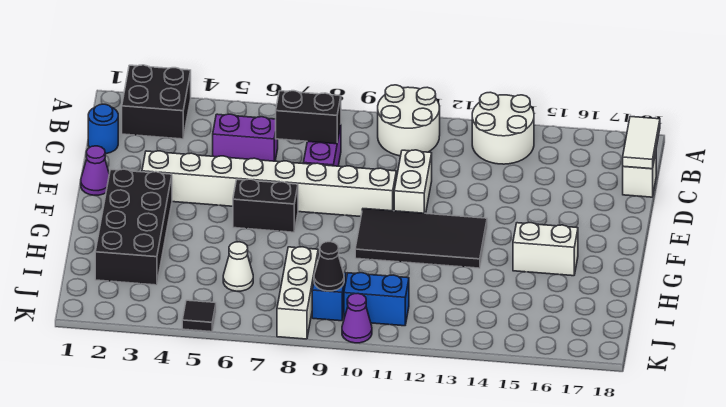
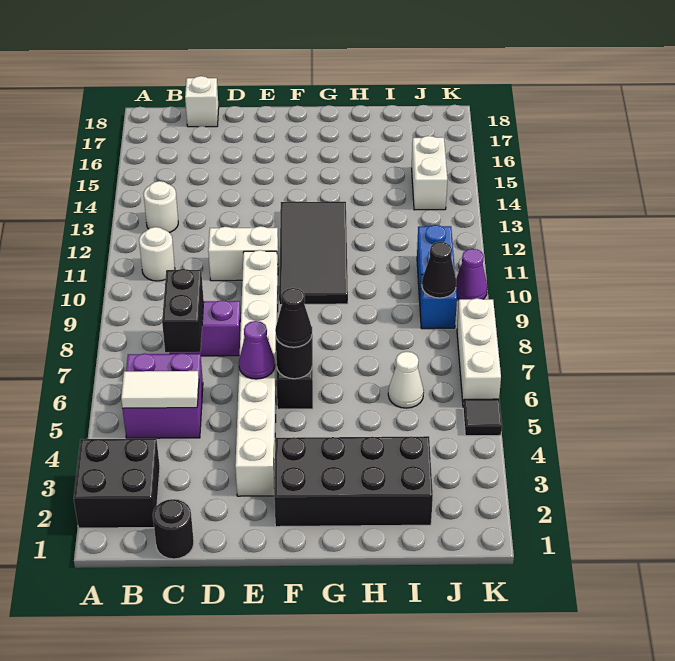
white round brick A10:B11 level 1 -> white round brick B11 level 1
white round brick A13:B14 level 1 -> white round brick B13 level 1
white tile B18:C18 level 2 -> white tile B5:C5 level 2
blue round brick C1 level 1 -> black round brick C1 level 1
purple brick C5:C6 level 1 -> purple brick B5:C6 level 1
purple cone E1 level 1 -> purple cone E6 level 2
none -> black round brick F6 level 2
none -> black cone F6 level 3
white brick G15:G16 level 1 -> white brick J14:J15 level 1
white brick I8:K8 level 1 -> white brick K6:K8 level 1

